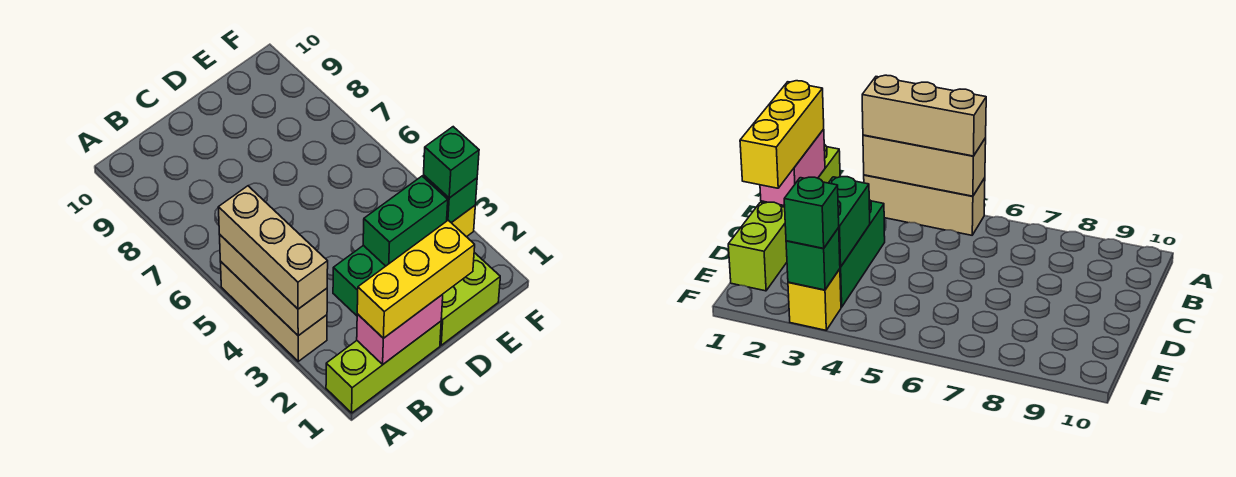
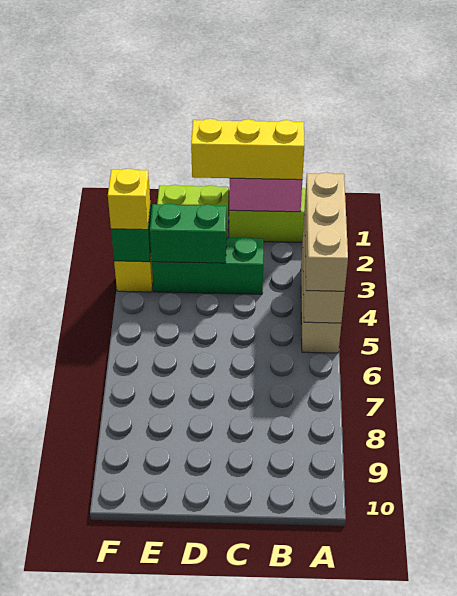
green brick F3 level 3 -> yellow brick F3 level 3

